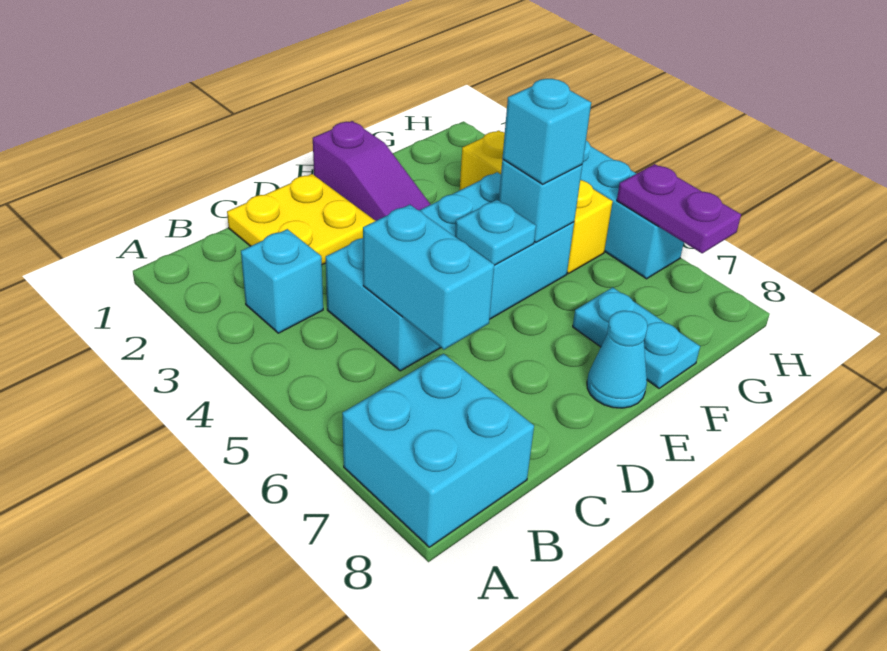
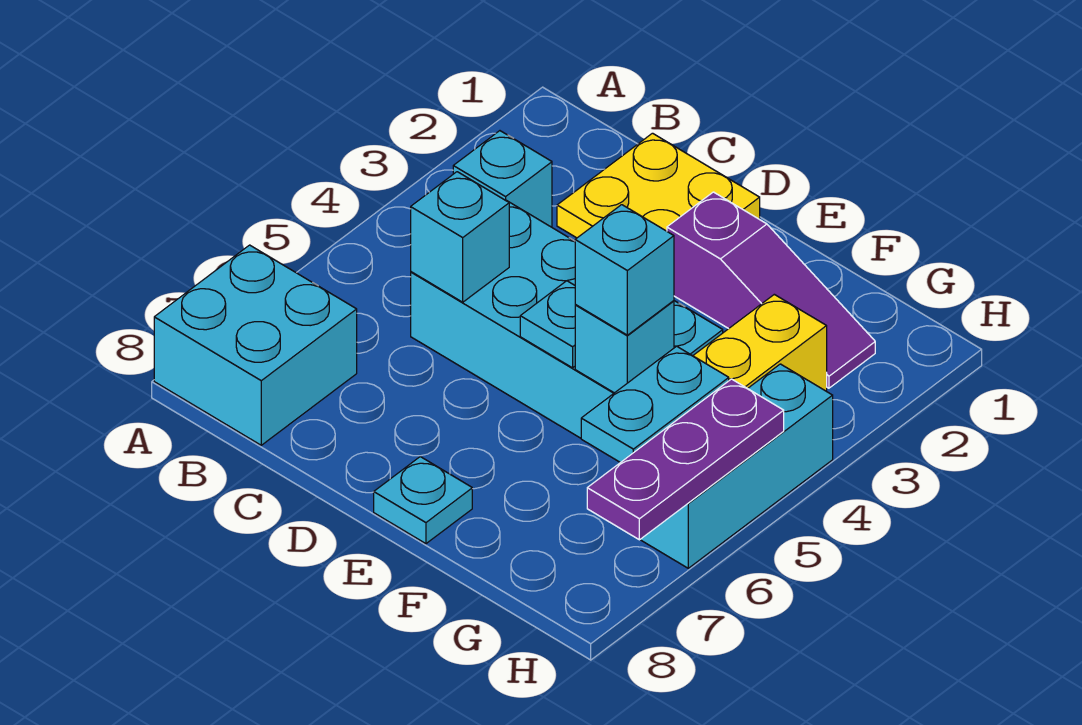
cyan brick C5:C6 level 2 -> cyan brick C5 level 2
purple slope E1:E3 level 1 top 1 -> purple slope E2:G2 level 1 top E
cyan cone E8 level 1 -> cyan plate E8 level 1
cyan plate F7:F8 level 1 -> cyan plate G5:G6 level 2
purple plate H6:H7 level 2 -> purple plate H5:H7 level 2

